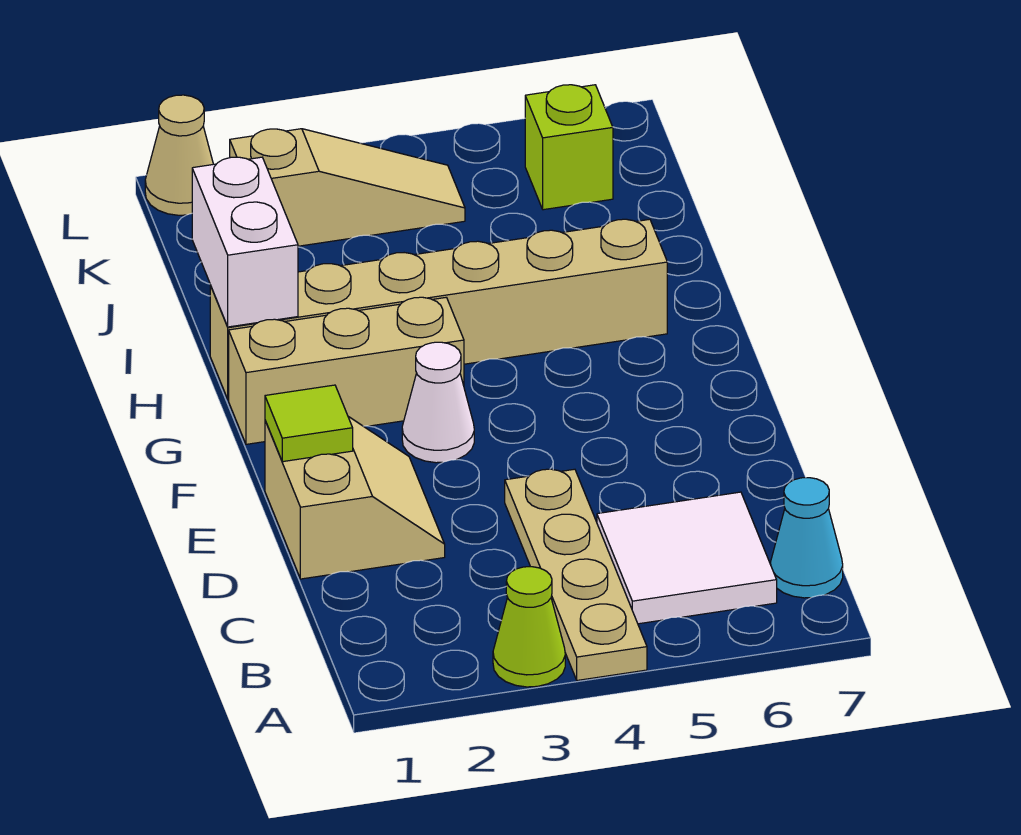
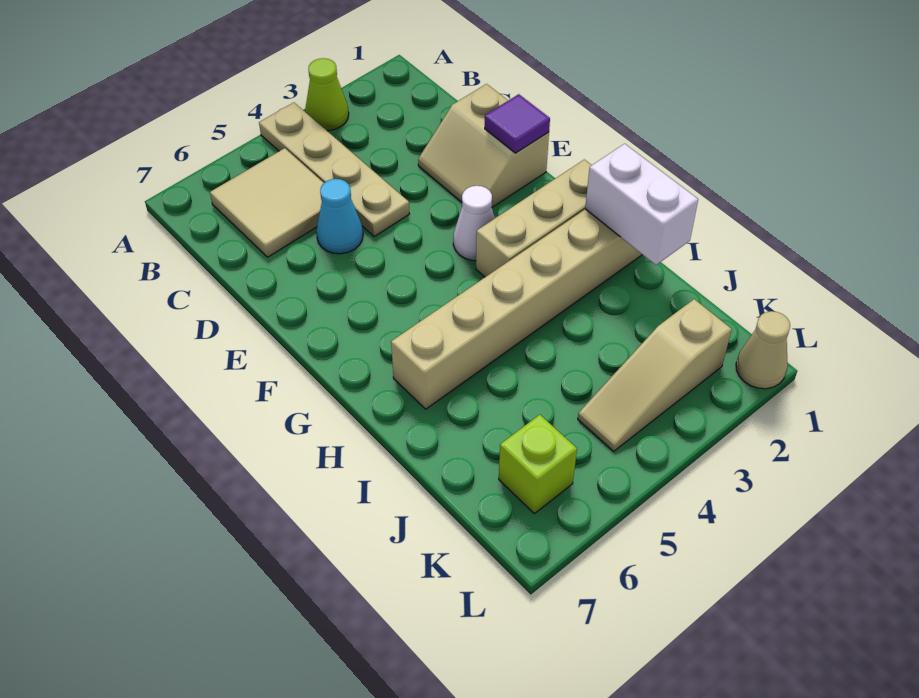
white tile B5:C6 level 1 -> tan tile B5:C6 level 1
cyan cone B7 level 1 -> cyan cone D5 level 1
lime tile E1 level 2 -> purple tile E1 level 2

